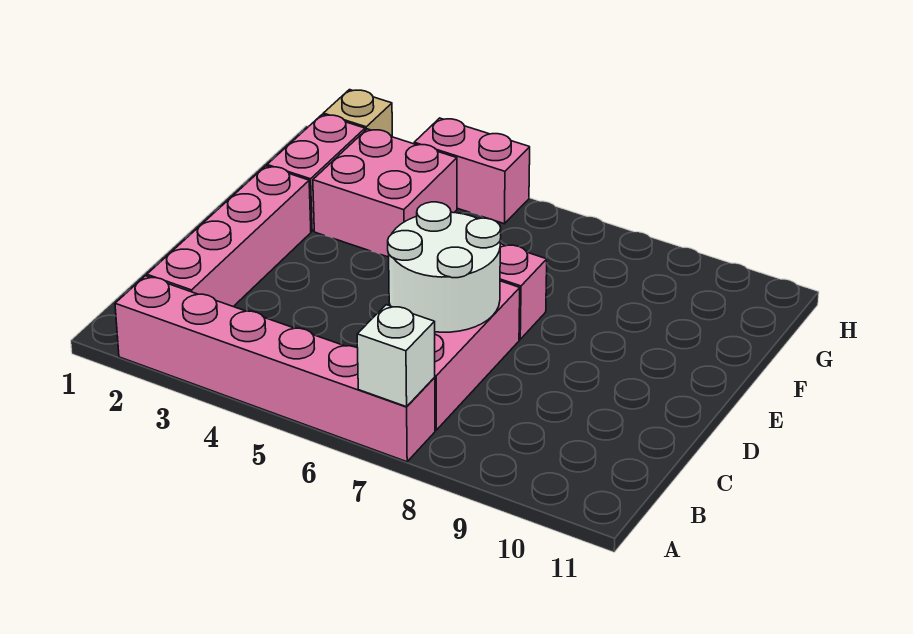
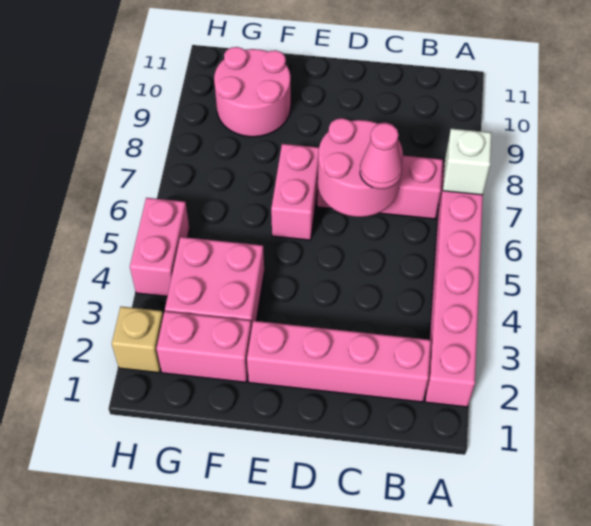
white round brick C6:D7 level 2 -> pink round brick C6:D7 level 2
none -> pink cone C6 level 3
none -> pink round brick F9:G10 level 1

